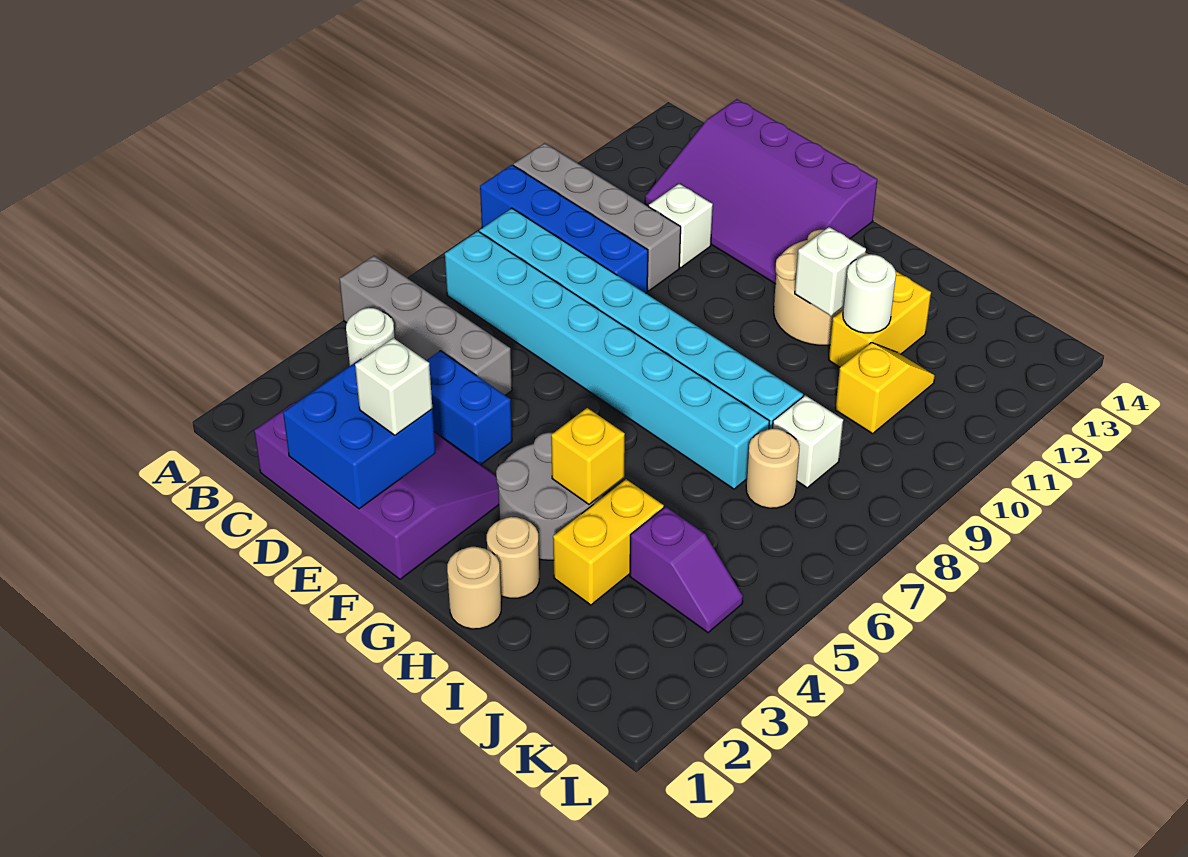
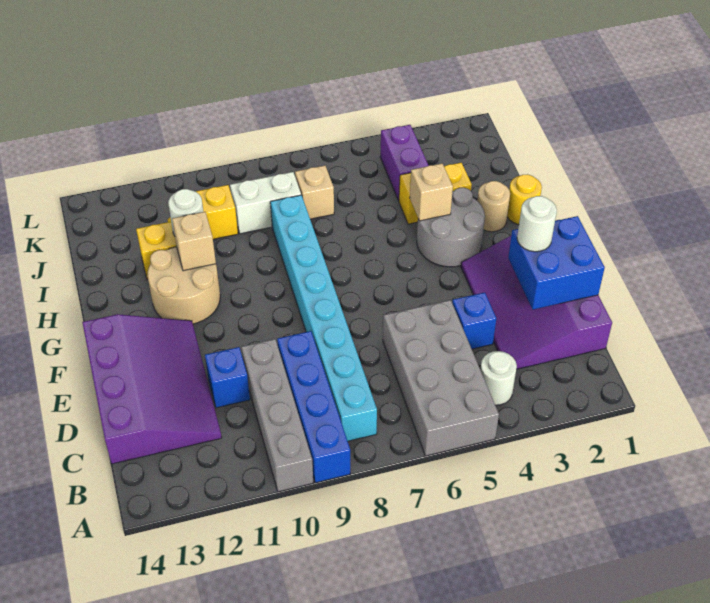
grey brick A5:D5 level 1 -> grey brick A5:D6 level 1
cyan brick B7:I7 level 1 -> none
blue brick D4:E4 level 1 -> blue brick D4 level 1
white brick D11 level 1 -> blue brick D11 level 1
white brick E2 level 3 -> white round brick E2 level 3
tan round brick H1 level 1 -> yellow round brick H1 level 1
yellow brick H4 level 2 -> tan brick H4 level 2
white brick H11 level 2 -> tan brick H11 level 2
purple slope J4:K4 level 1 top J -> purple brick J4:K4 level 1
tan round brick J7 level 1 -> tan brick J7 level 1
white brick J8 level 1 -> white brick J8:J9 level 1

